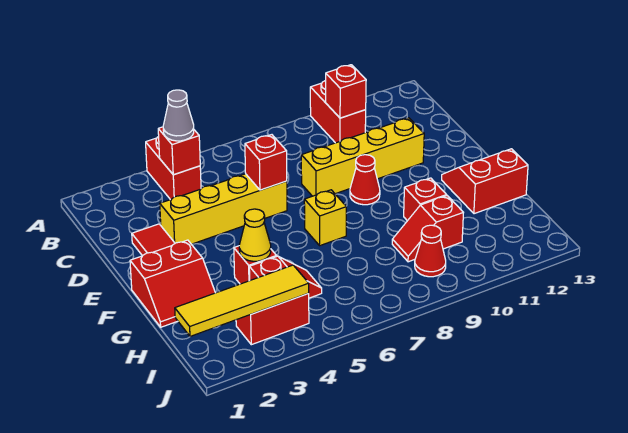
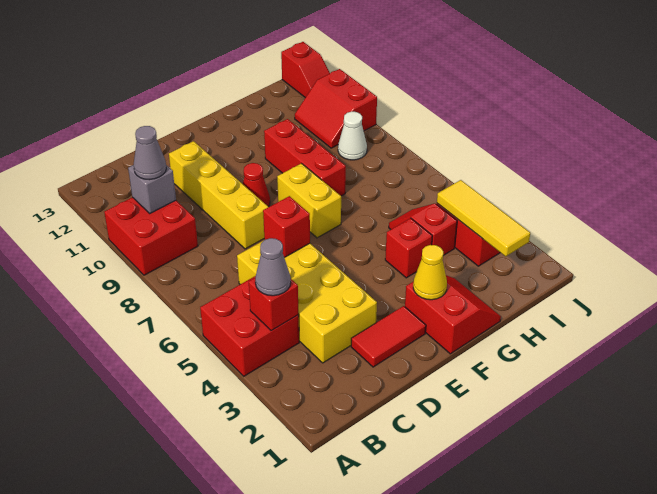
red brick A4:B4 level 1 -> red brick A4:B5 level 1
red brick A10:B10 level 1 -> red brick A9:B10 level 1
red brick B10 level 2 -> grey brick B10 level 2
none -> grey cone B10 level 3
yellow brick D3:D6 level 1 -> yellow brick C3:D6 level 1
yellow brick F7 level 1 -> yellow brick F7:F8 level 1
red slope F12:G13 level 1 top G -> red slope I10:J11 level 1 top J
yellow cone G4 level 2 -> yellow cone F2 level 2
red brick G10 level 1 -> red brick G8:G10 level 1
red slope H9:H10 level 1 top 10 -> red slope J12:J13 level 1 top 13
yellow tile I1:I4 level 2 -> yellow tile I2:I4 level 2
red cone I9 level 1 -> white cone I9 level 1

